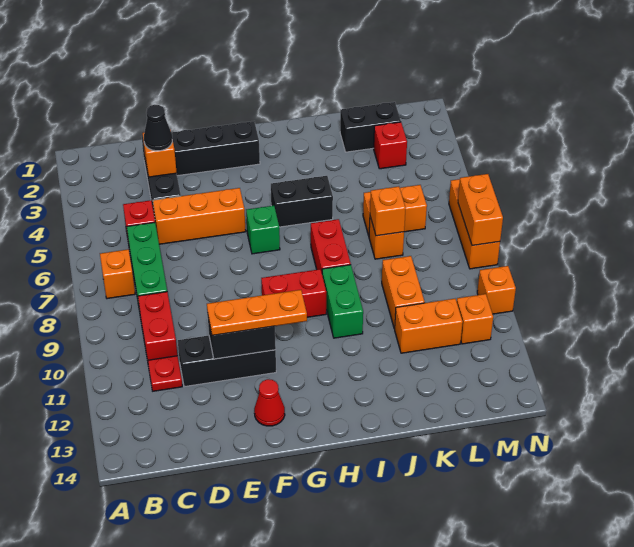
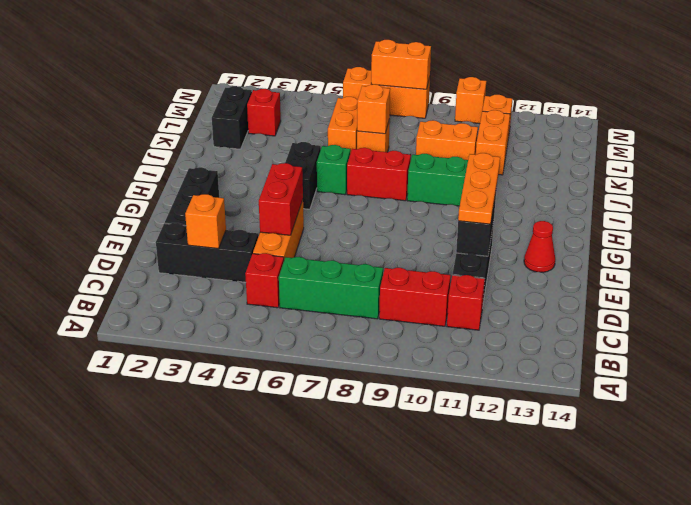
orange brick B7 level 1 -> none
red plate C11 level 1 -> red brick C11 level 1
black cone D3 level 3 -> none
green brick G6 level 1 -> green brick I6 level 1
red brick G9:H9 level 1 -> red brick E5:F5 level 2

